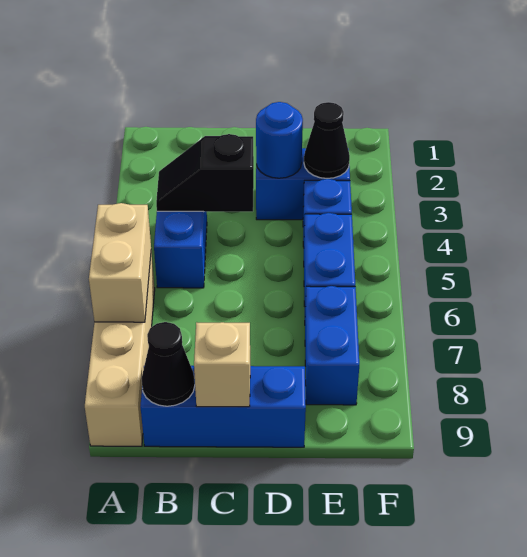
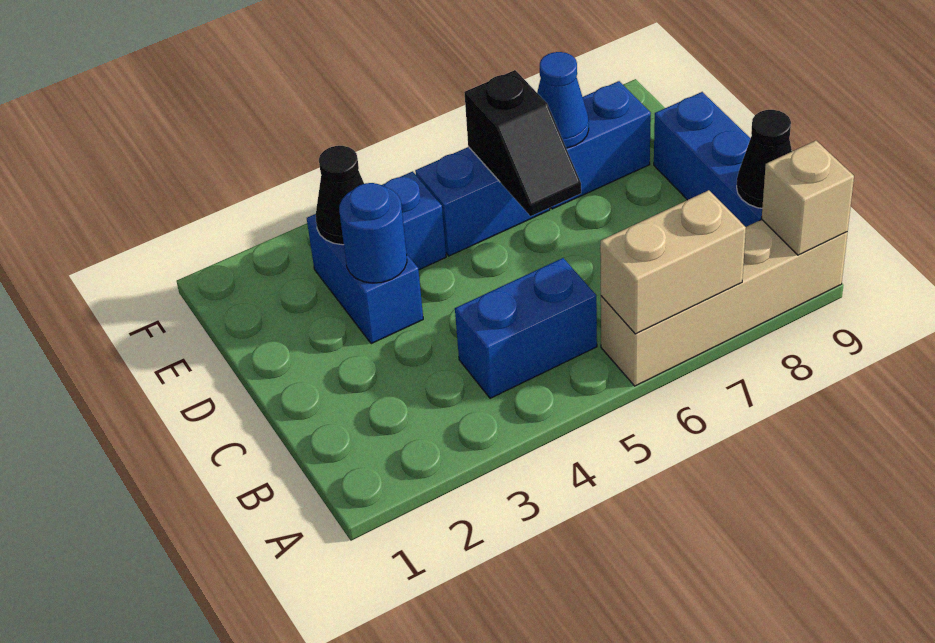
black slope B4:C4 level 2 top C -> black slope D6:E6 level 2 top E
tan brick C9 level 2 -> tan brick A9 level 2
none -> blue cone E7 level 2

